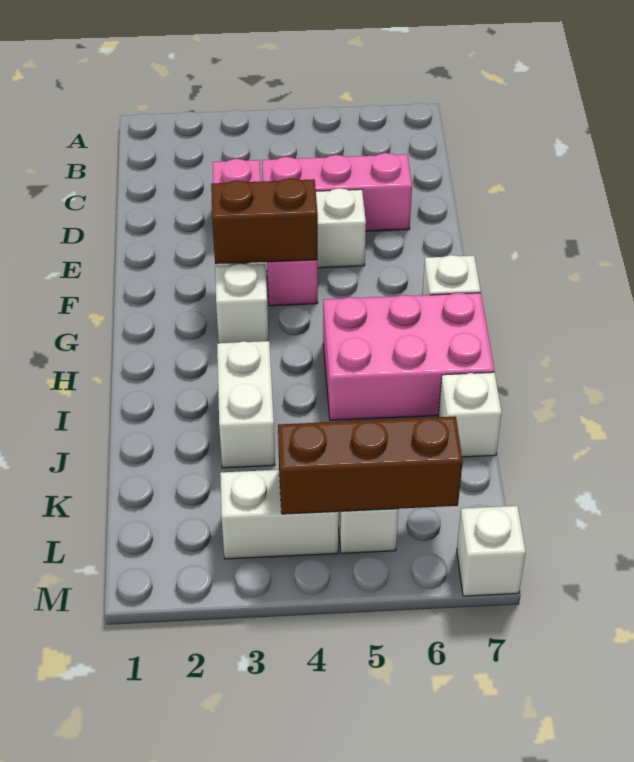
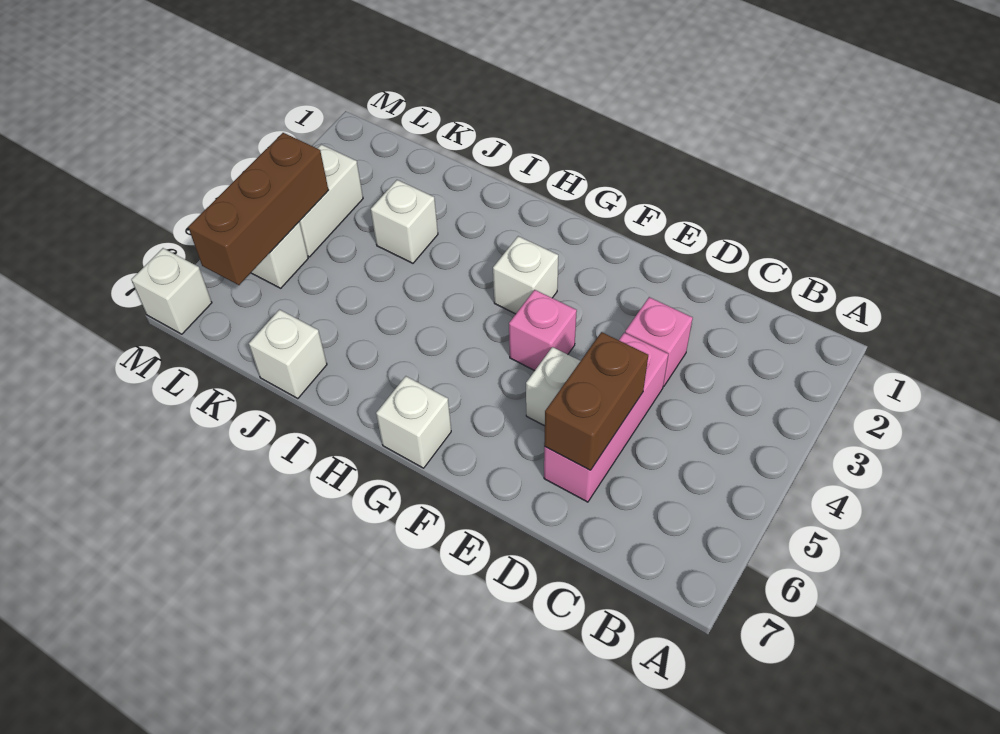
brown brick F3:F4 level 2 -> brown brick D5:D6 level 2
pink brick H5:I7 level 1 -> none
white brick I3:J3 level 1 -> white brick J3 level 1

